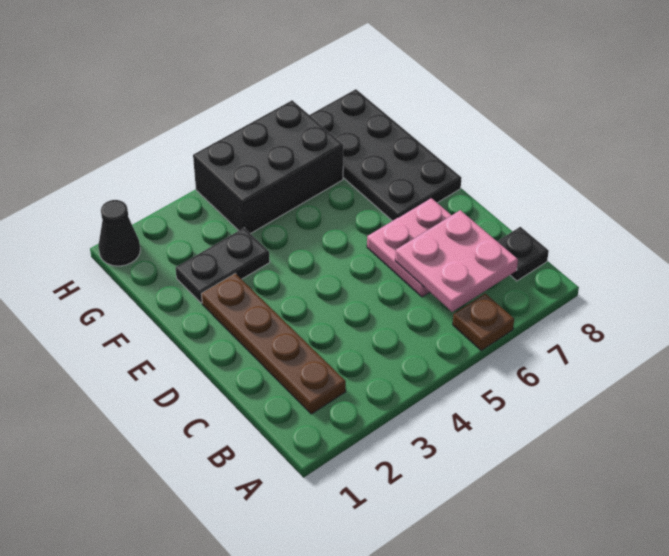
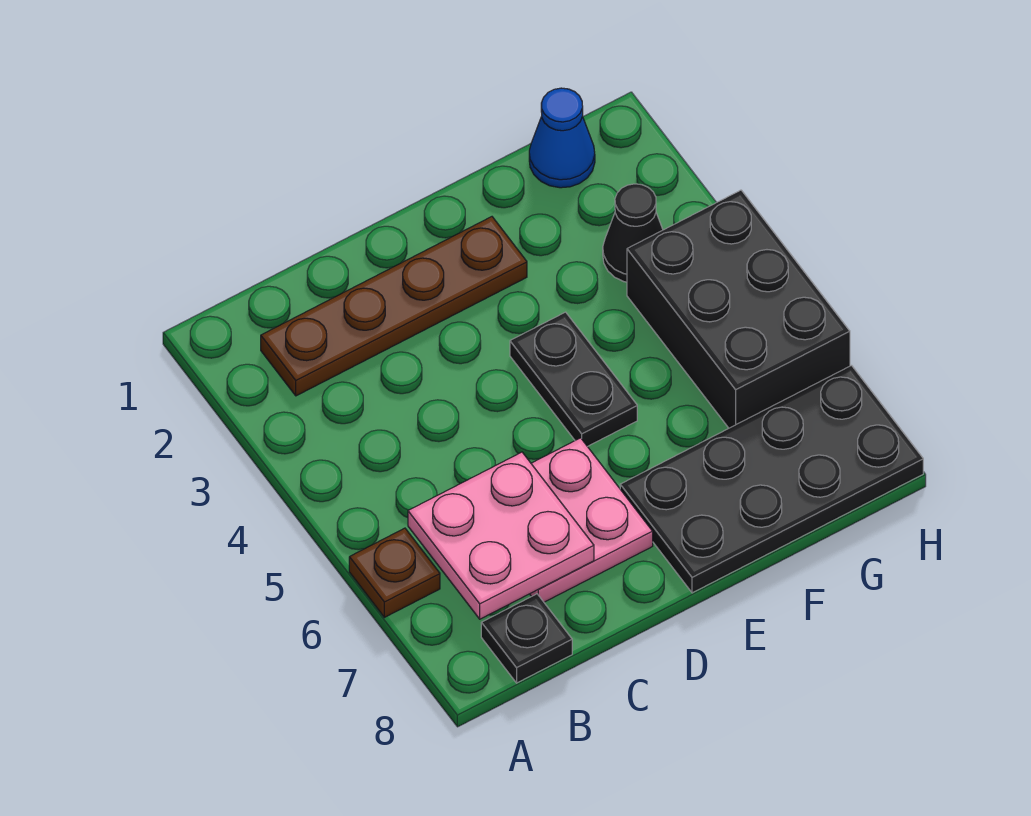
black plate F2:F3 level 1 -> black plate E4:E5 level 1
none -> blue cone G1 level 1
black cone H1 level 1 -> black cone G3 level 1

